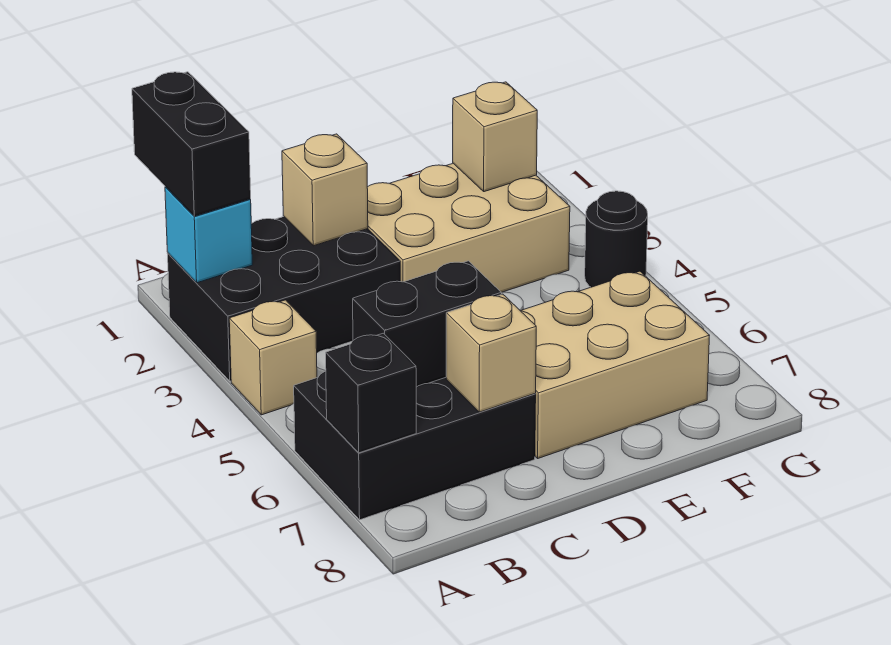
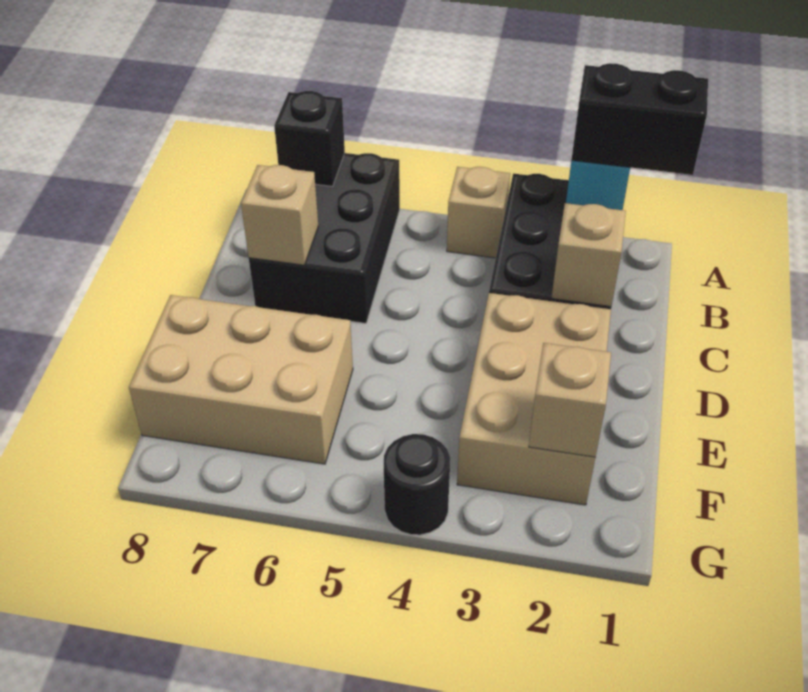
black brick B6:C6 level 2 -> none
tan brick D6:F7 level 1 -> tan brick E6:F8 level 1

